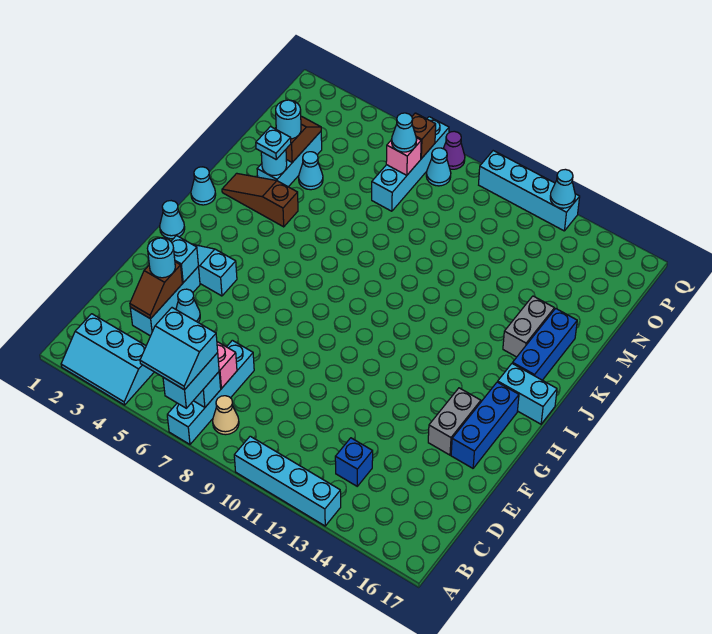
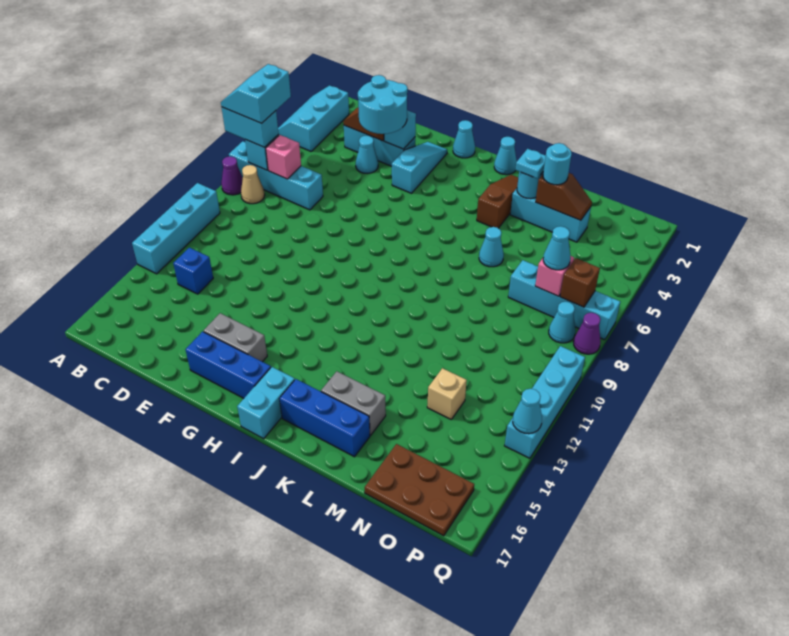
none -> purple cone A8 level 1
cyan round brick E3 level 3 -> cyan round brick E3:F4 level 3
cyan cone M4 level 1 -> cyan cone L6 level 1
none -> tan brick N13 level 1
none -> brown plate N16:P17 level 1

